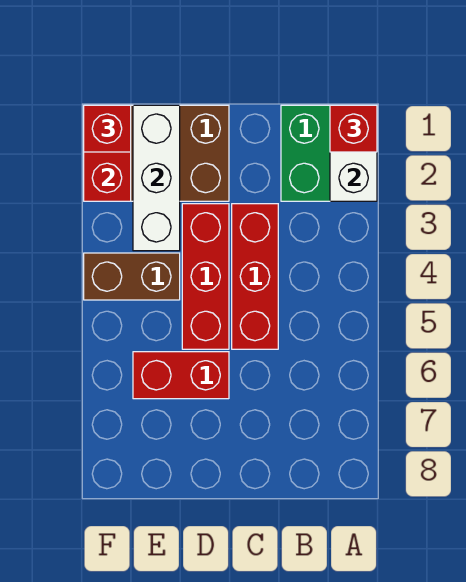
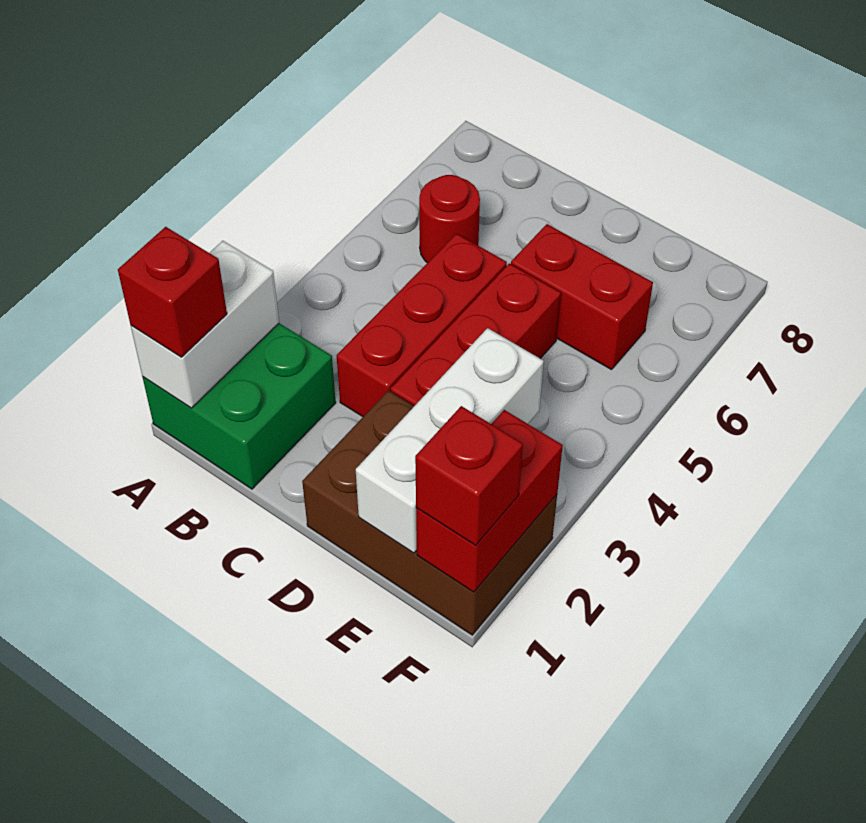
none -> red round brick B6 level 1
brown brick E4:F4 level 1 -> none

